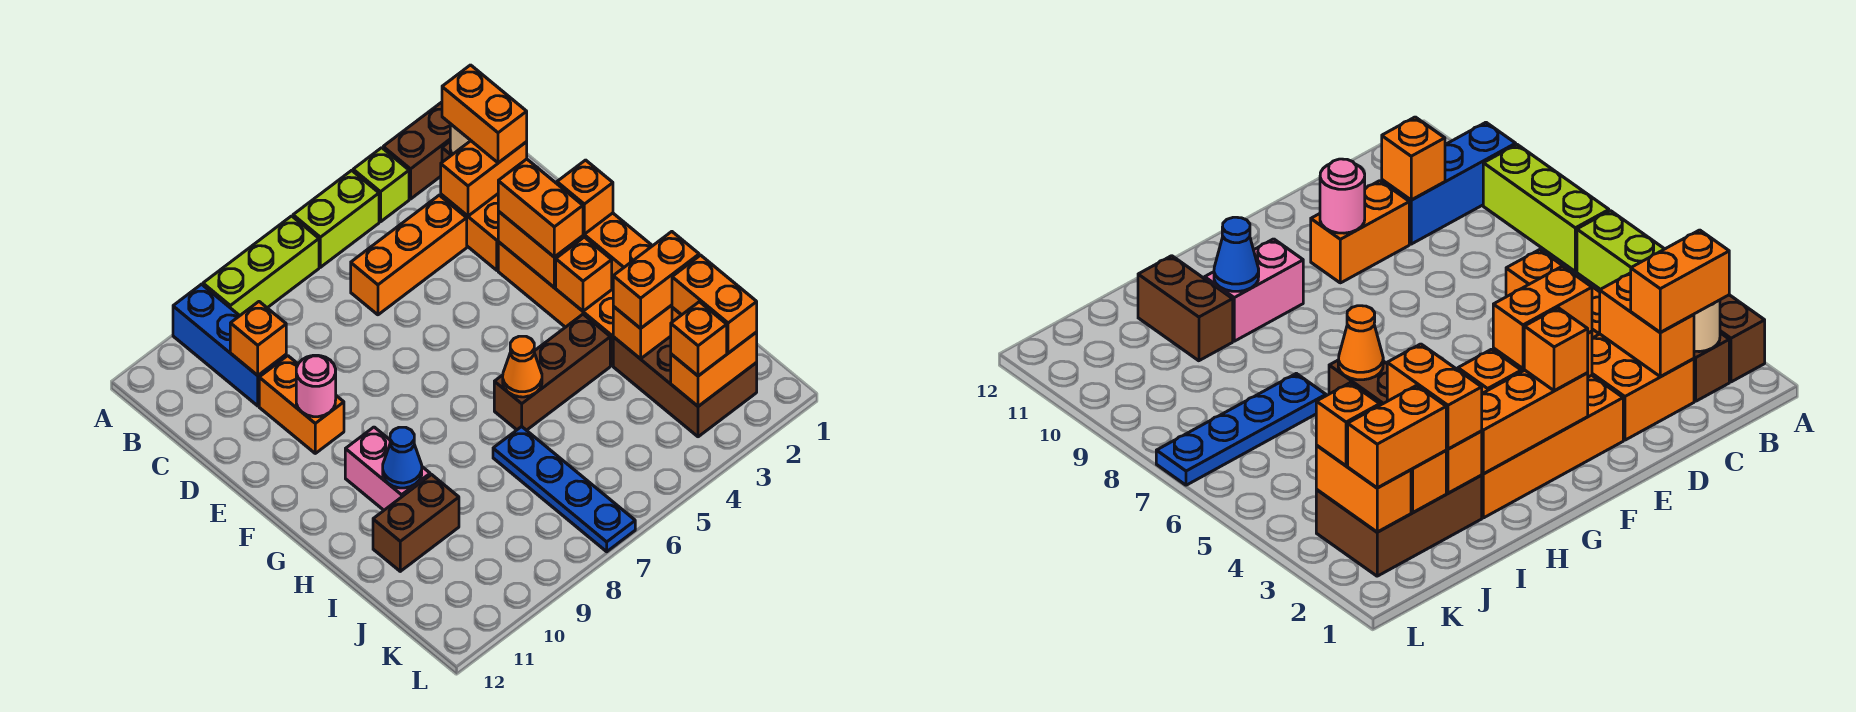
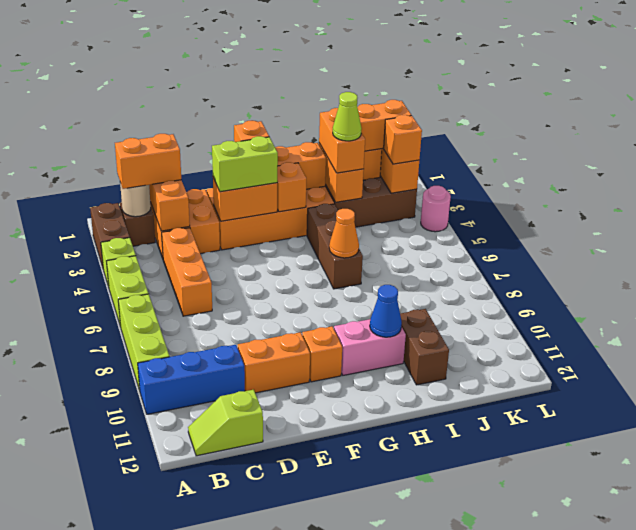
none -> lime slope B12:C12 level 1 top C
orange brick C10 level 2 -> orange brick F10 level 1
orange brick E3:F3 level 3 -> lime brick E3:F3 level 3
pink round brick E10 level 2 -> pink round brick L4 level 1
none -> lime cone I3 level 4
blue plate I7:L7 level 1 -> none

